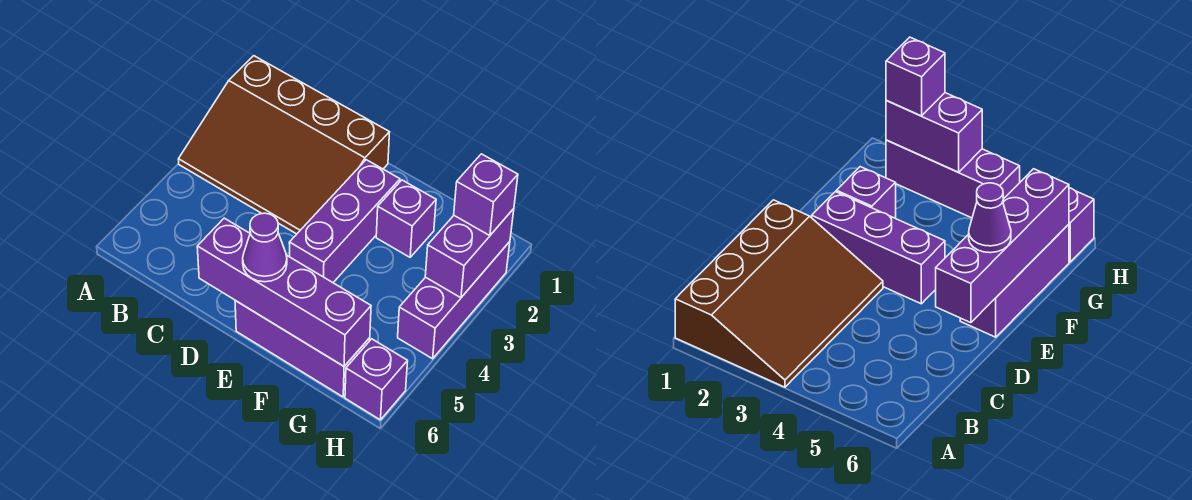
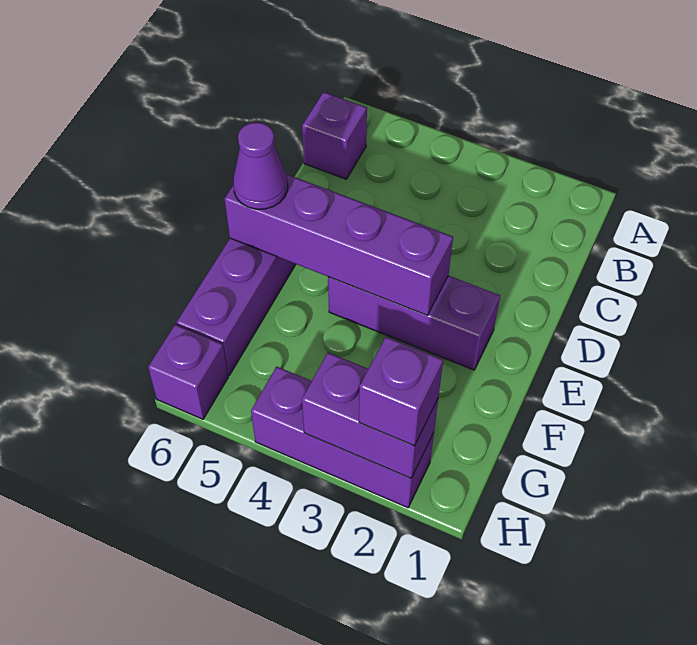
brown slope A1:D3 level 1 top 1 -> none
purple brick D6:G6 level 2 -> purple brick E3:E6 level 2
purple brick F2 level 1 -> purple brick B6 level 1

